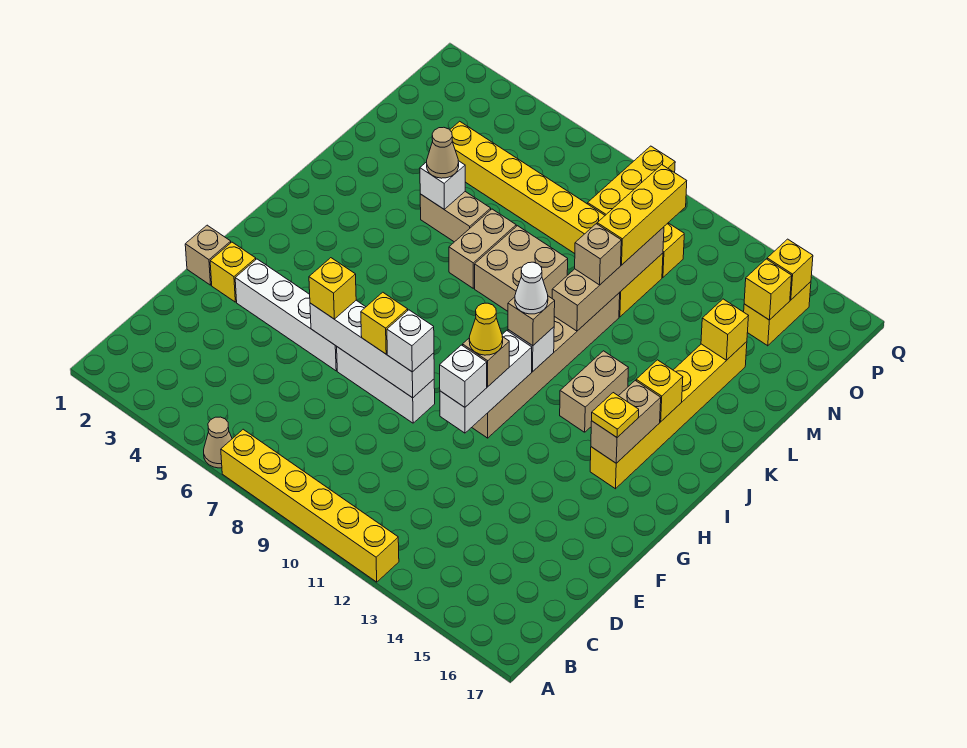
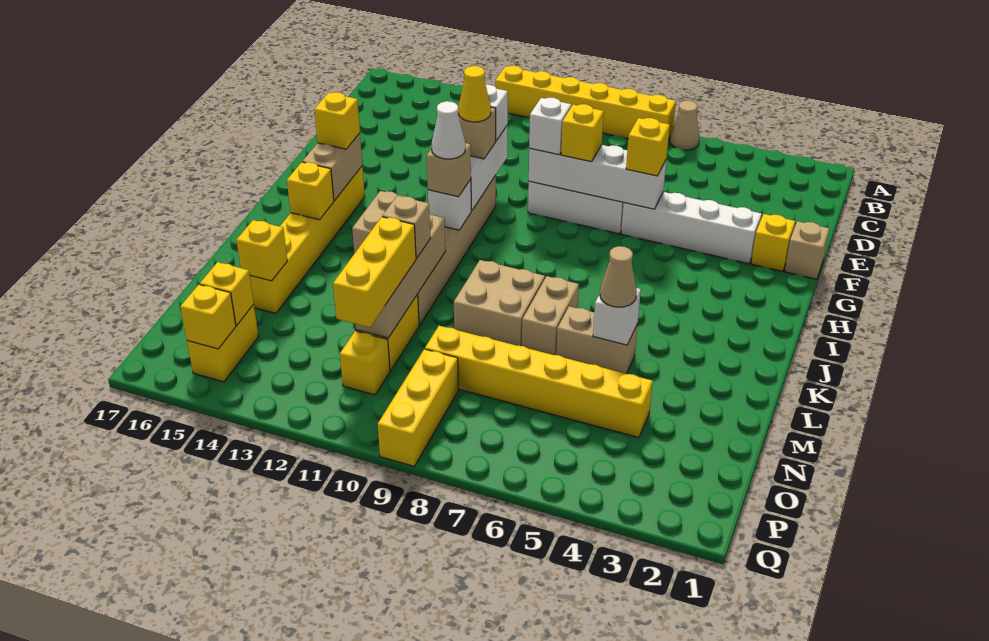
yellow plate H15 level 3 -> yellow brick H15 level 3

